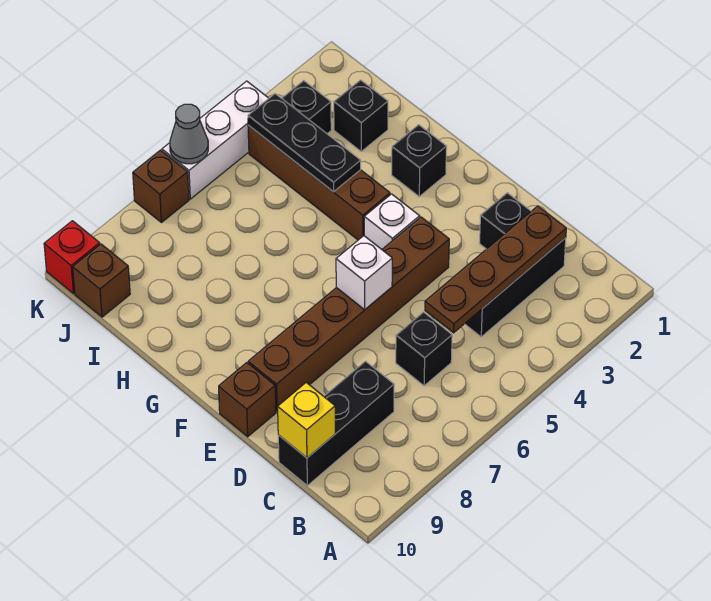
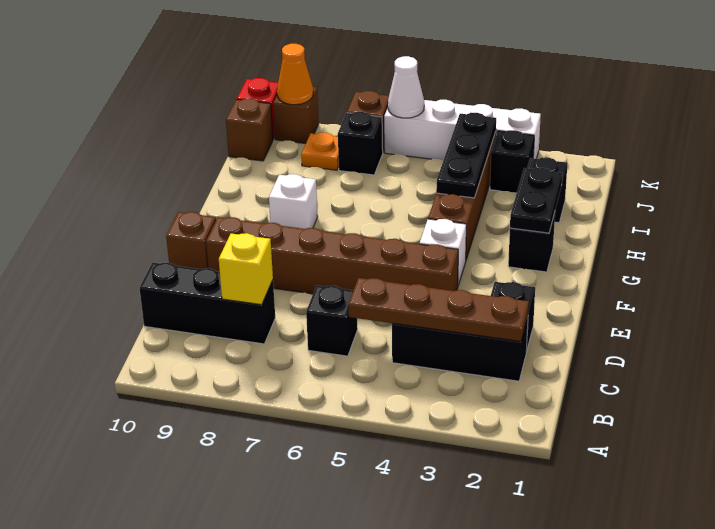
yellow brick C10 level 2 -> yellow brick C8 level 2
white brick E6 level 2 -> white brick G8 level 1
none -> black plate G2:H2 level 2
none -> black brick J7 level 1
none -> orange plate J8 level 1
white brick K4:K6 level 1 -> white brick K3:K6 level 1
grey cone K6 level 2 -> white cone K6 level 2
none -> brown brick K9 level 1
none -> orange cone K9 level 2

